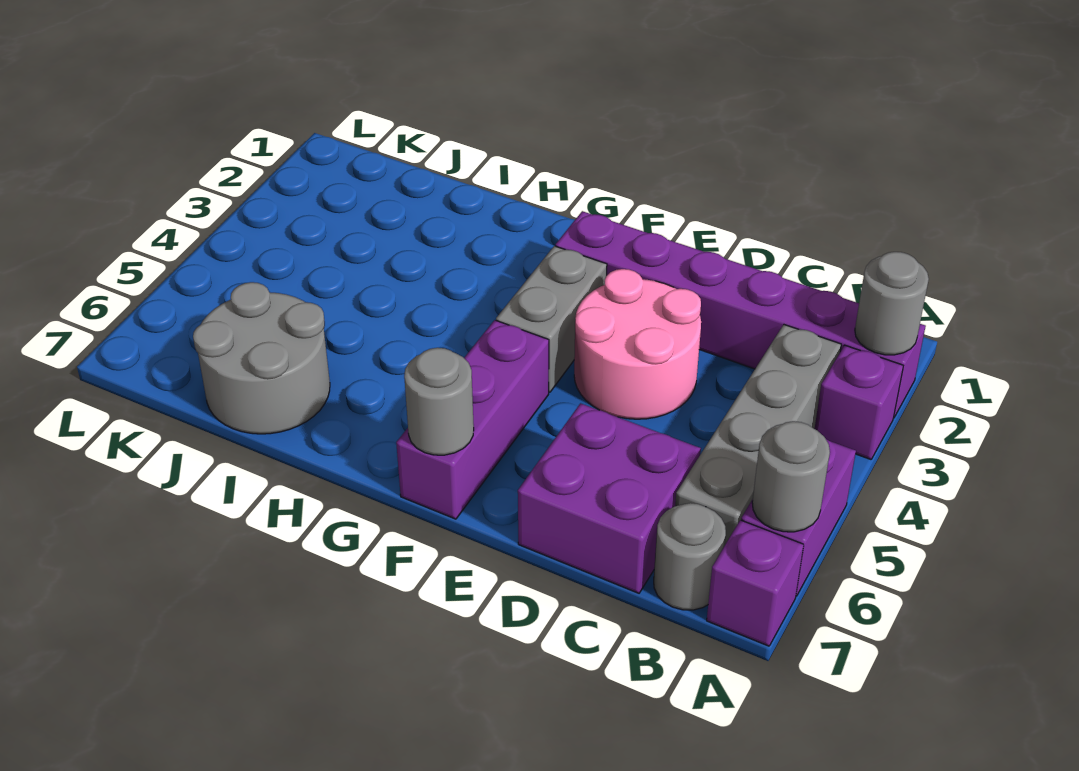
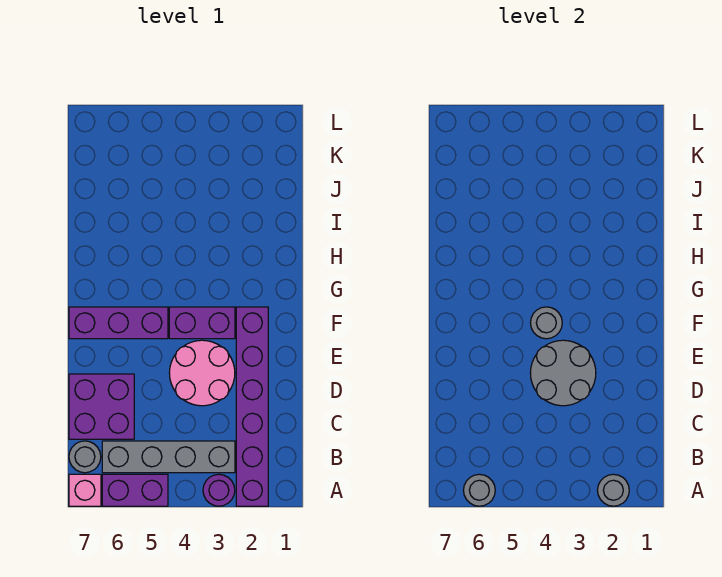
purple brick A3 level 1 -> purple round brick A3 level 1
purple brick A7 level 1 -> pink brick A7 level 1
grey brick F3:F4 level 1 -> purple brick F3:F4 level 1
grey round brick F7 level 2 -> grey round brick F4 level 2
grey round brick I6:J7 level 1 -> grey round brick D3:E4 level 2

